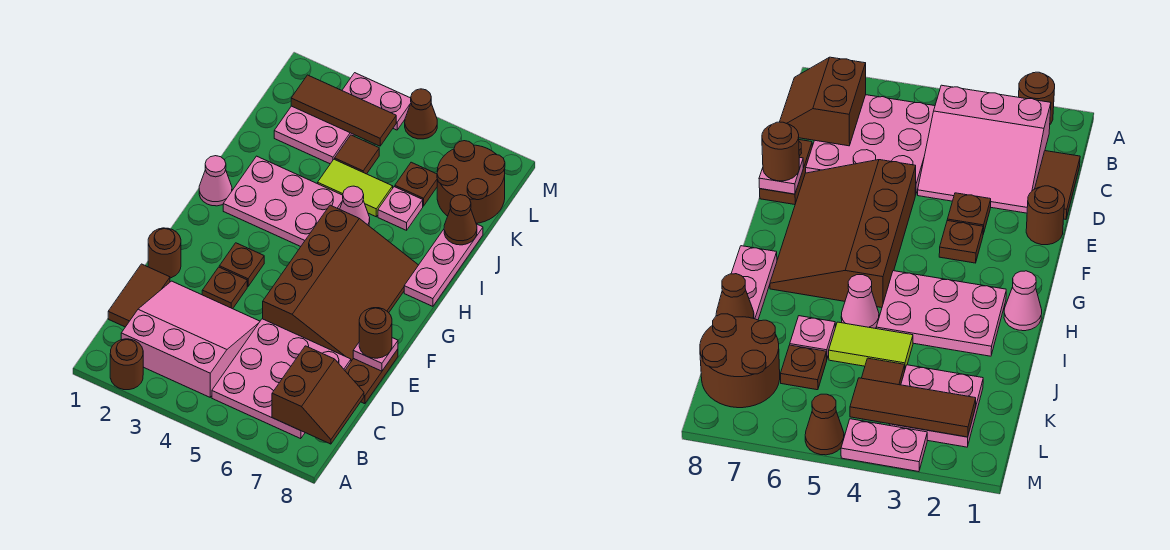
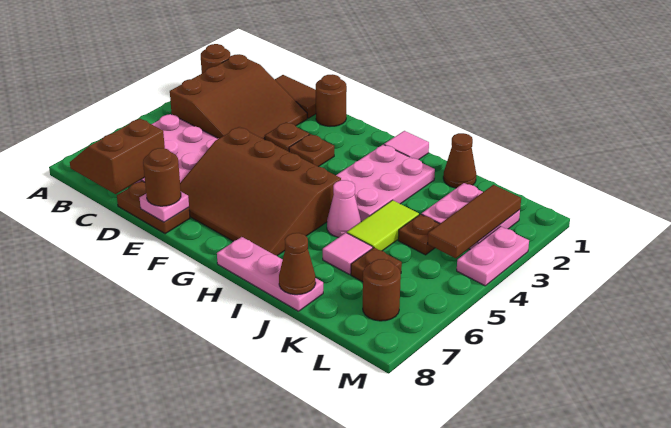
pink slope B2:D4 level 1 top B -> brown slope B2:D4 level 1 top B
brown slope B7:C8 level 2 top 7 -> brown slope B7:C8 level 2 top C
pink cone H1 level 1 -> pink tile H1 level 1
pink plate J6 level 1 -> pink tile J6 level 1
brown tile K4 level 1 -> brown plate K4 level 1
brown round brick K7:L8 level 1 -> brown round brick L7 level 1
brown cone M5 level 1 -> brown cone J1 level 1

